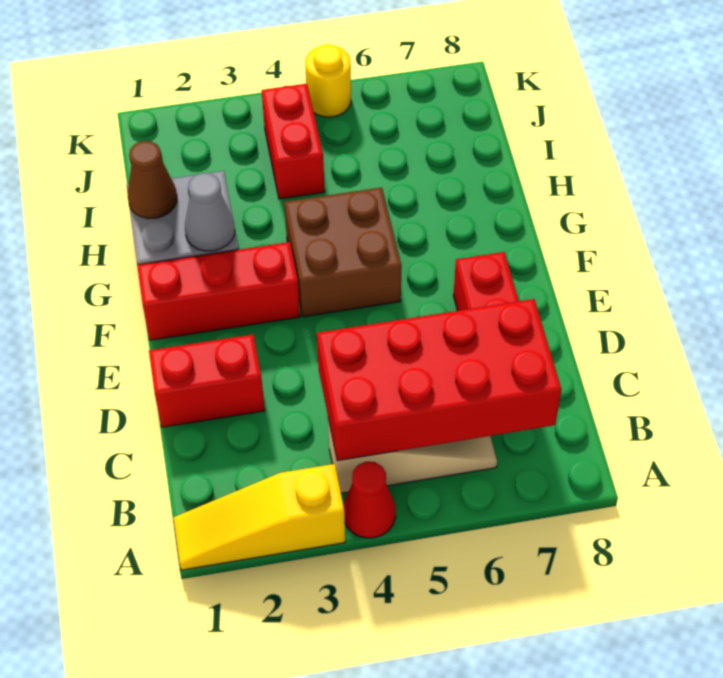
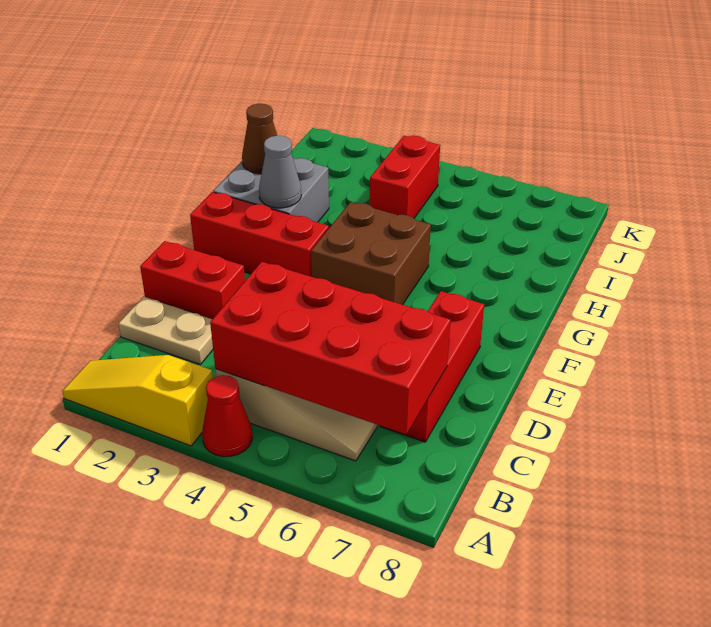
none -> tan plate C1:C2 level 1
yellow round brick K5 level 1 -> none

